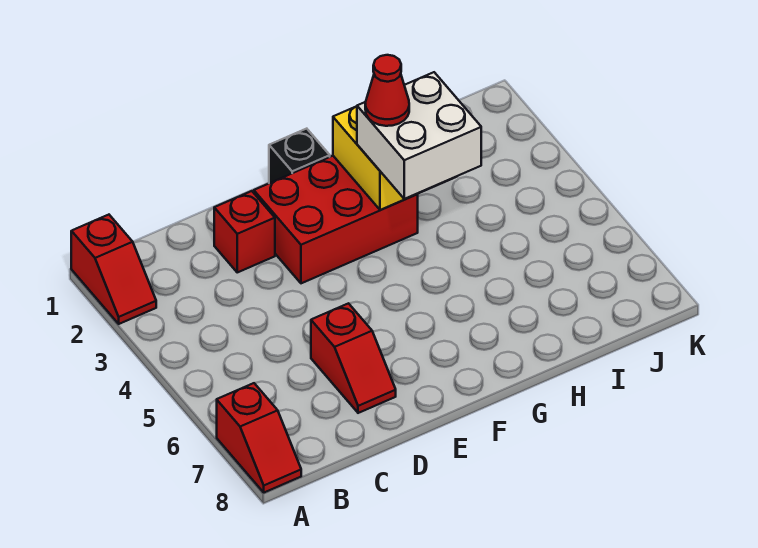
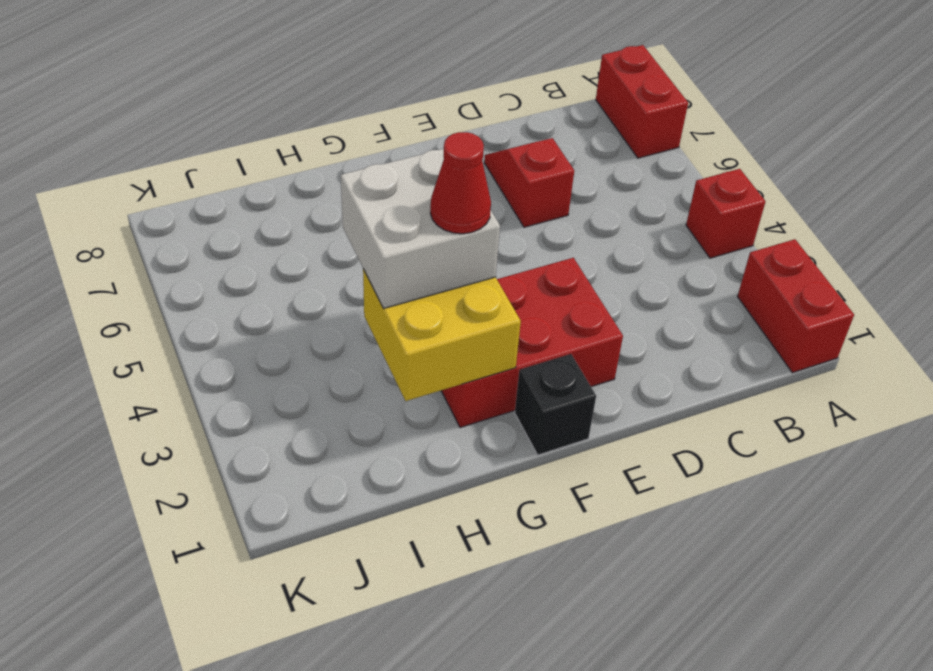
red slope A1:A2 level 1 top 1 -> red brick A1:A2 level 1
red slope A7:A8 level 1 top 7 -> red brick A7:A8 level 1
red brick D2 level 1 -> red brick A4 level 1

